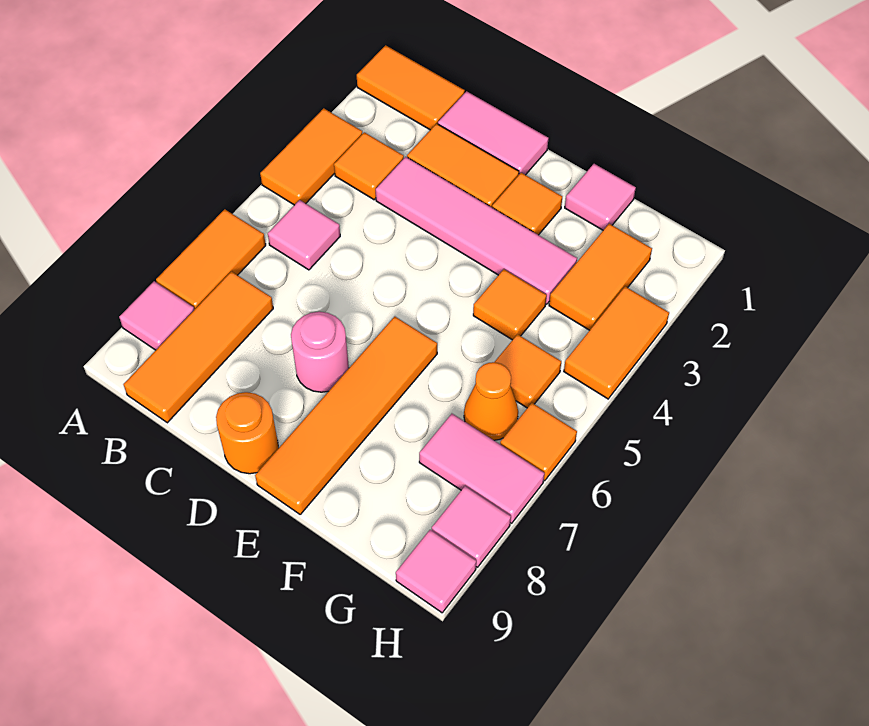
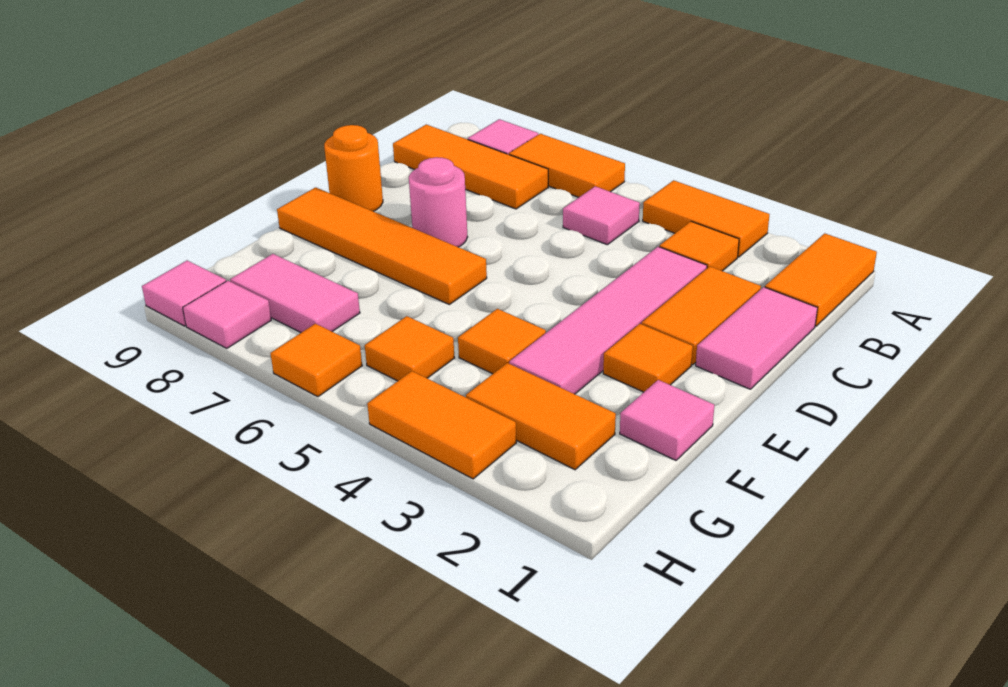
orange cone G6 level 1 -> none
pink tile G7:H7 level 1 -> pink tile G7:G8 level 1

